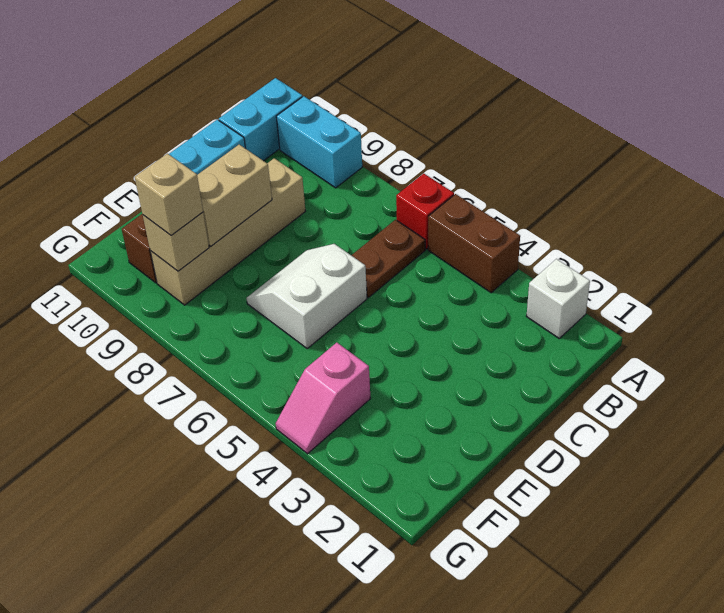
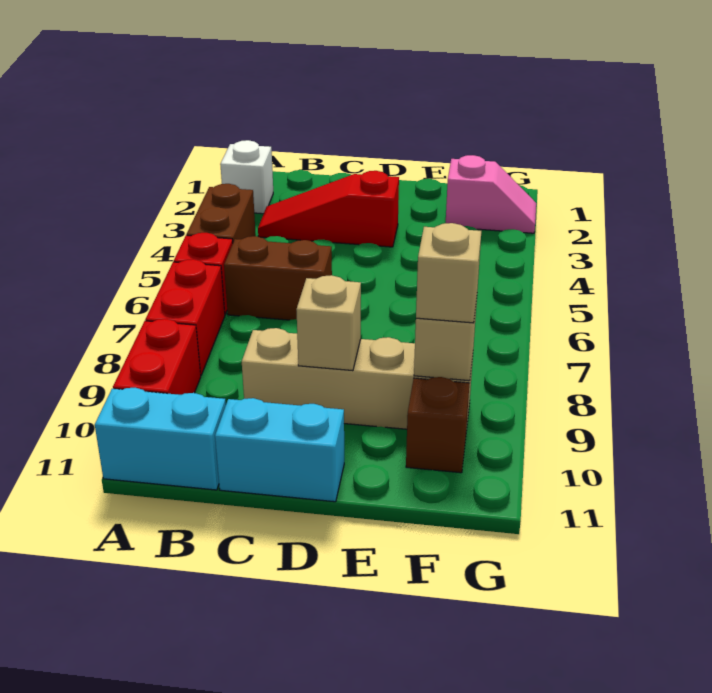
none -> red brick A7:A8 level 1
cyan brick A9:A10 level 1 -> red brick A9:A10 level 1
none -> red slope B3:D3 level 1 top D
brown plate B6:C6 level 1 -> brown brick B6:C6 level 1
white slope D6:E7 level 1 top 6 -> none
tan brick D9:E9 level 2 -> tan brick D9 level 2
pink slope F4:G4 level 1 top F -> pink slope F2:G2 level 1 top F

